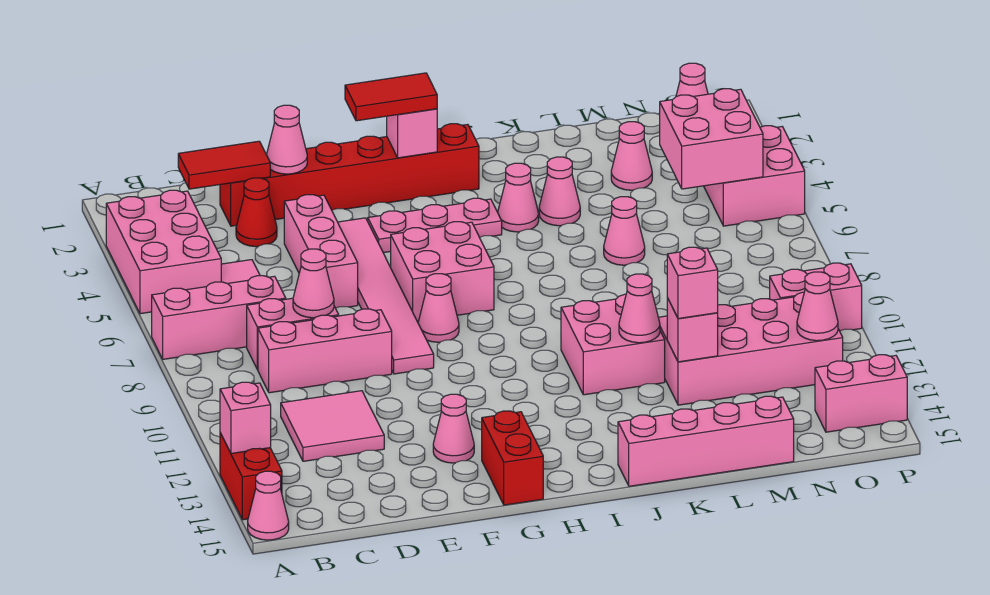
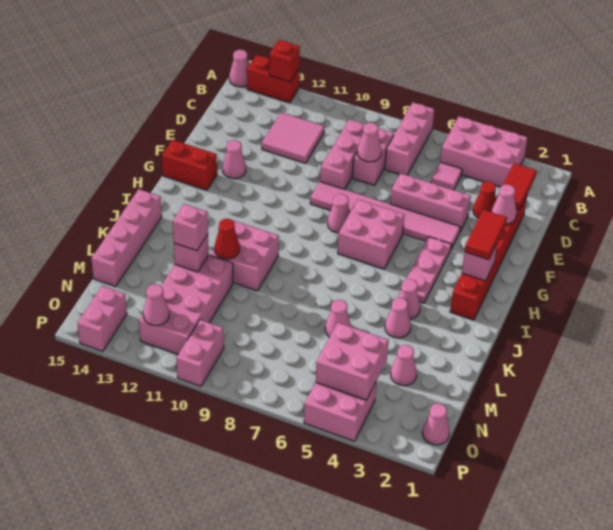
pink brick A13 level 2 -> red brick A13 level 2
pink cone K11 level 2 -> red cone K11 level 2

